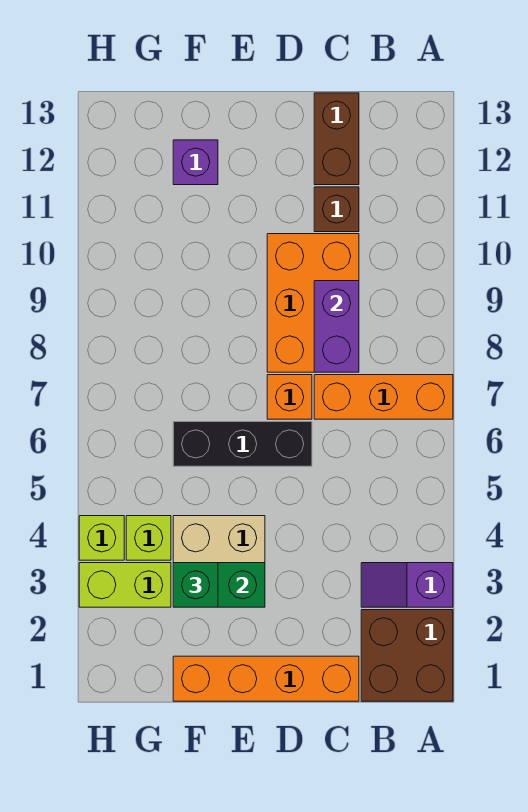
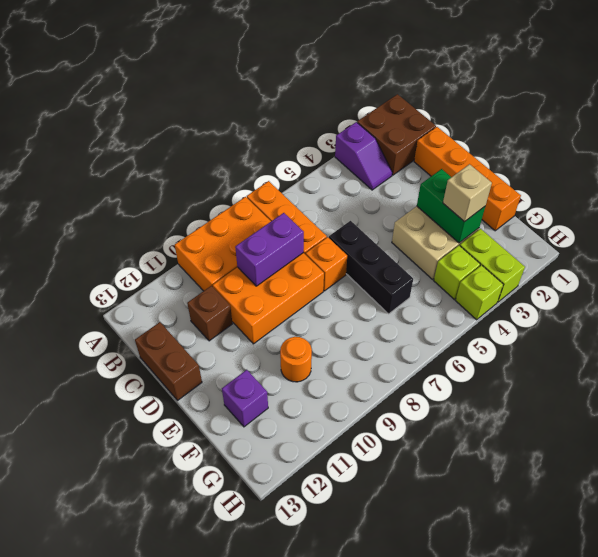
none -> orange brick A8:B10 level 1
brown brick C12:C13 level 1 -> brown brick C13:D13 level 1
green brick F3 level 3 -> tan brick F3 level 3
none -> orange round brick F10 level 1

